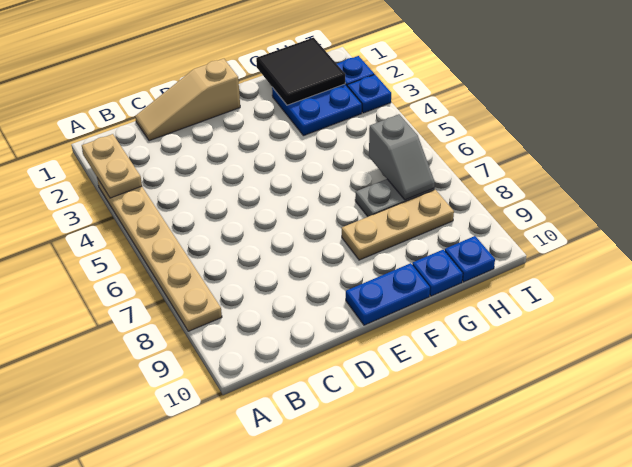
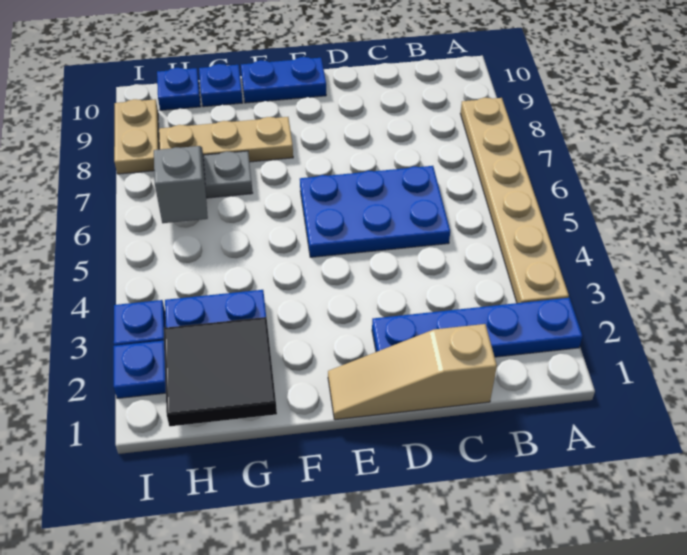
none -> blue plate A2:D2 level 1
tan plate A2:A3 level 2 -> tan plate I8:I9 level 1
tan slope C1:E1 level 1 top E -> tan slope C1:E1 level 1 top C
none -> blue plate C5:E6 level 1

